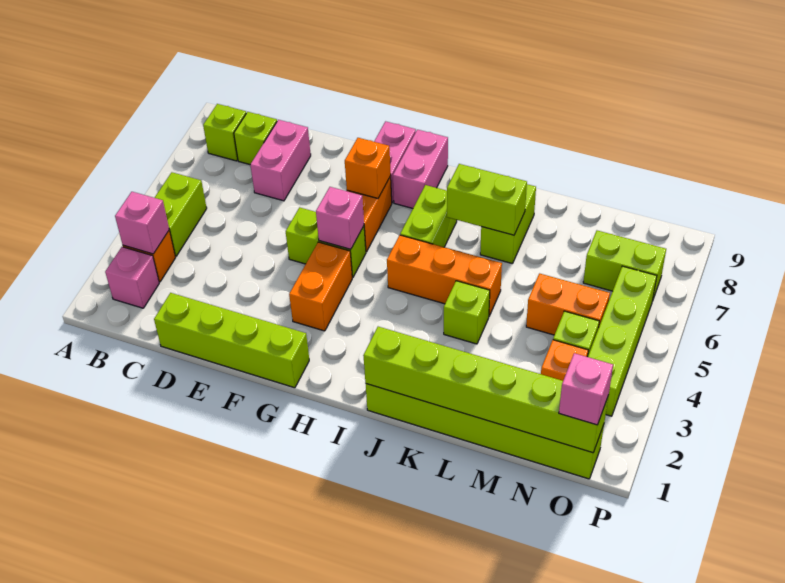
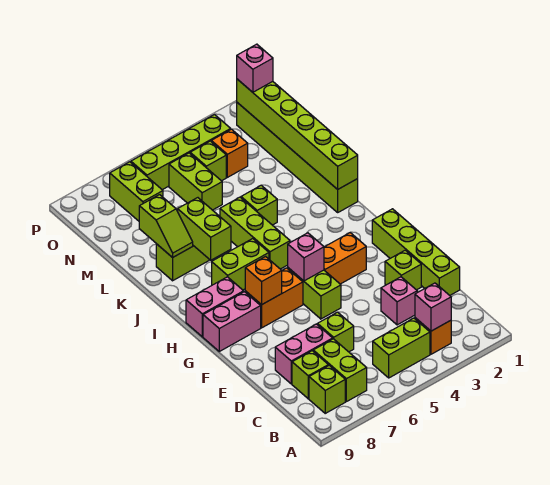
pink brick B2 level 1 -> pink brick D3 level 1
none -> lime brick B7:C7 level 1
none -> lime brick D6 level 1
none -> lime brick E2 level 1
orange brick I5:K5 level 1 -> lime brick I5:K5 level 1
none -> lime slope K8:L8 level 2 top L
orange brick M5:N5 level 1 -> lime brick M5:N5 level 1

